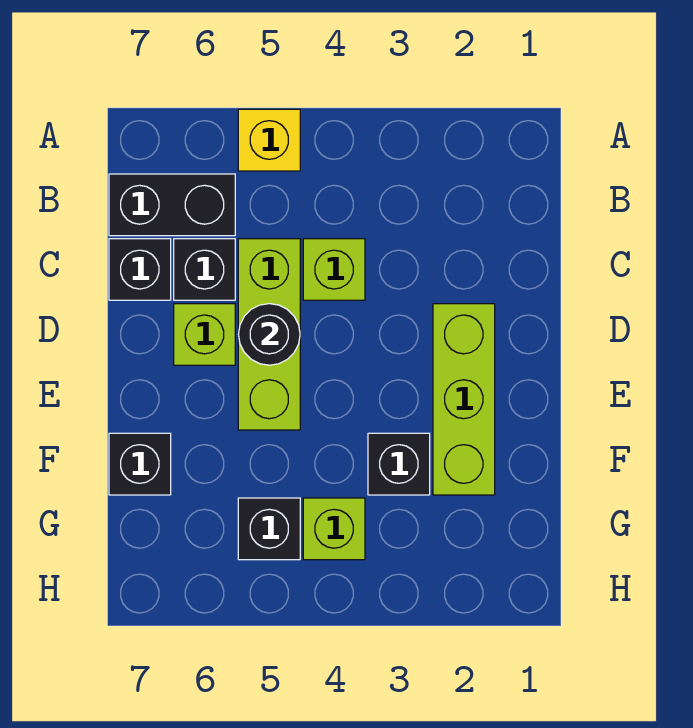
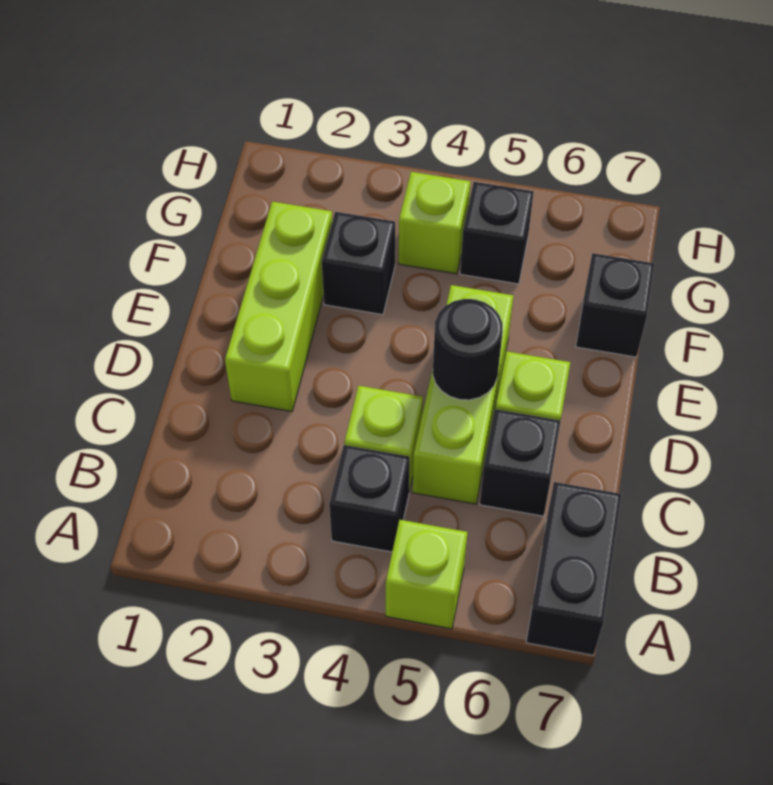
yellow brick A5 level 1 -> lime brick A5 level 1
black brick B6:B7 level 1 -> black brick A7:B7 level 1
black brick C7 level 1 -> black brick B4 level 1

